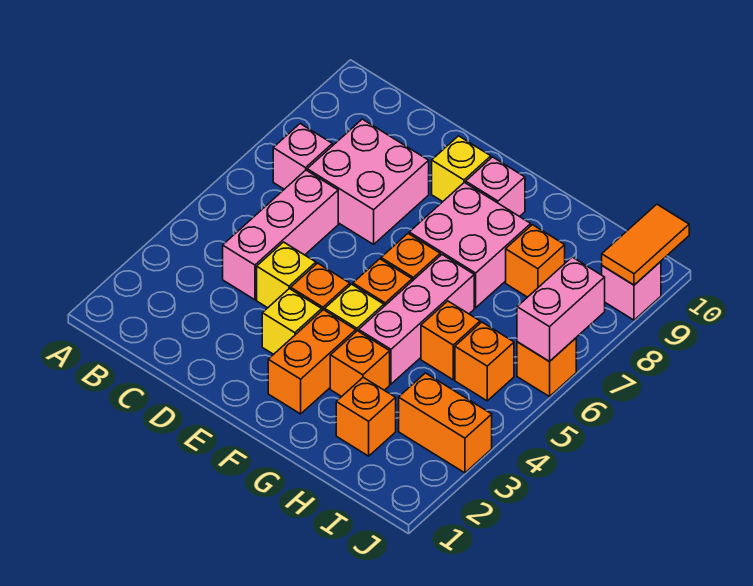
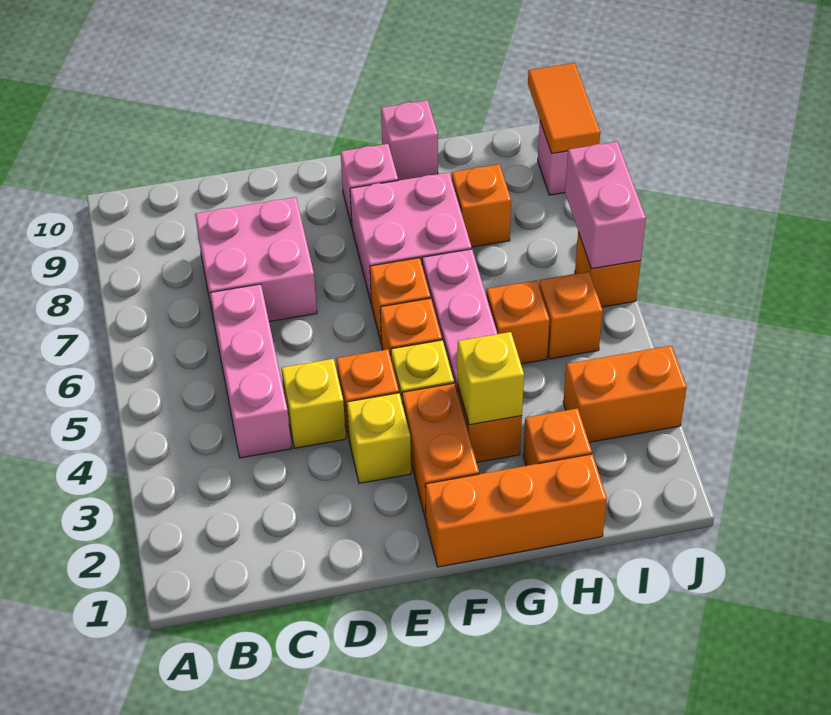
pink brick B7 level 1 -> pink brick G10 level 1
yellow brick E9 level 1 -> yellow brick G3 level 2
none -> orange brick F1:H1 level 1

